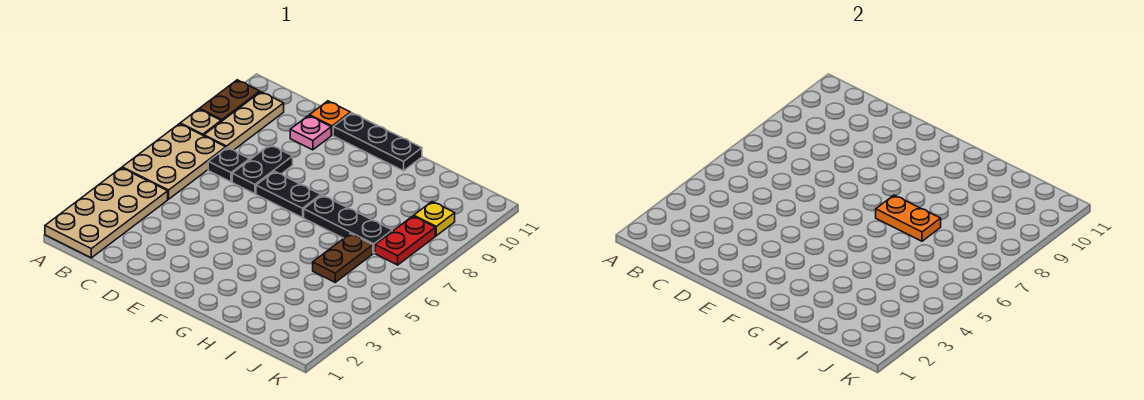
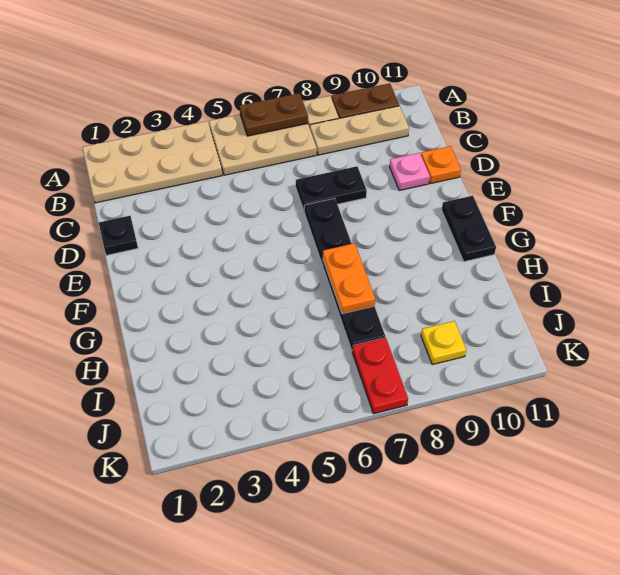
black plate C7 level 1 -> black plate D1 level 1
black plate E11:G11 level 1 -> black plate F11:G11 level 1
brown plate I5:I6 level 1 -> brown plate A6:A7 level 2
red plate J7:J8 level 1 -> red plate J7:K7 level 1

